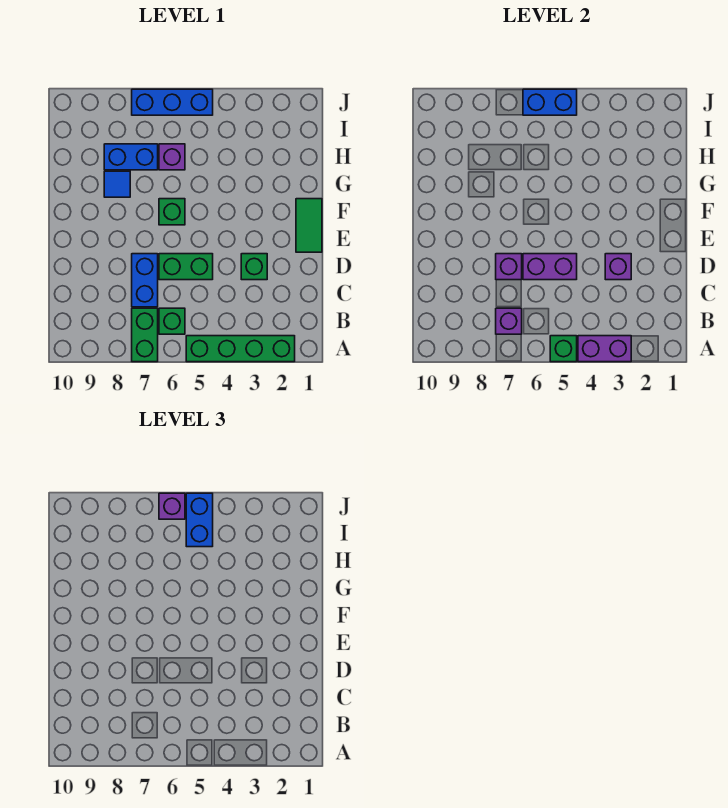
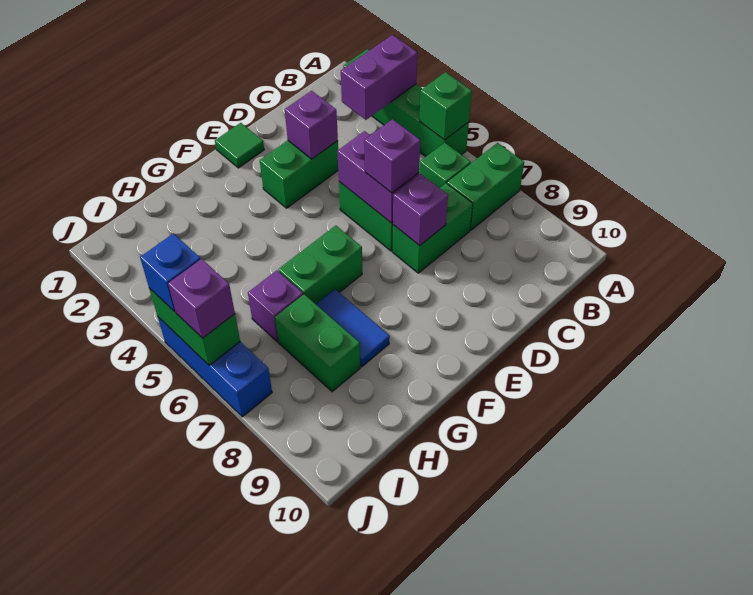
purple brick A3:A4 level 2 -> purple brick A3:B3 level 2
purple brick B7 level 2 -> purple brick D6 level 3
blue brick C7:D7 level 1 -> green brick C7:D7 level 1
green brick D3 level 1 -> green brick D3:E3 level 1
green tile E1:F1 level 1 -> green tile E1 level 1
green brick F6 level 1 -> green brick F6:G6 level 1
blue tile G8 level 1 -> blue tile G7:G8 level 1
blue brick H7:H8 level 1 -> green brick H7:H8 level 1
blue brick I5:J5 level 3 -> blue brick J5 level 3
blue brick J5:J6 level 2 -> green brick J5:J6 level 2

